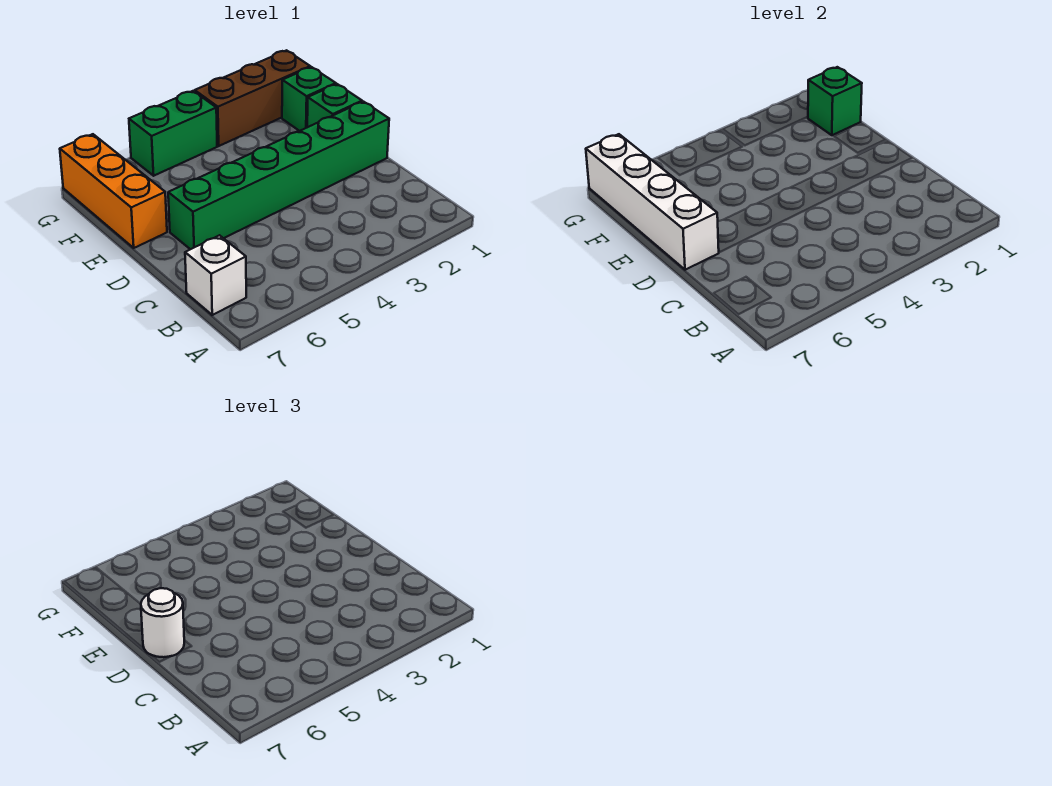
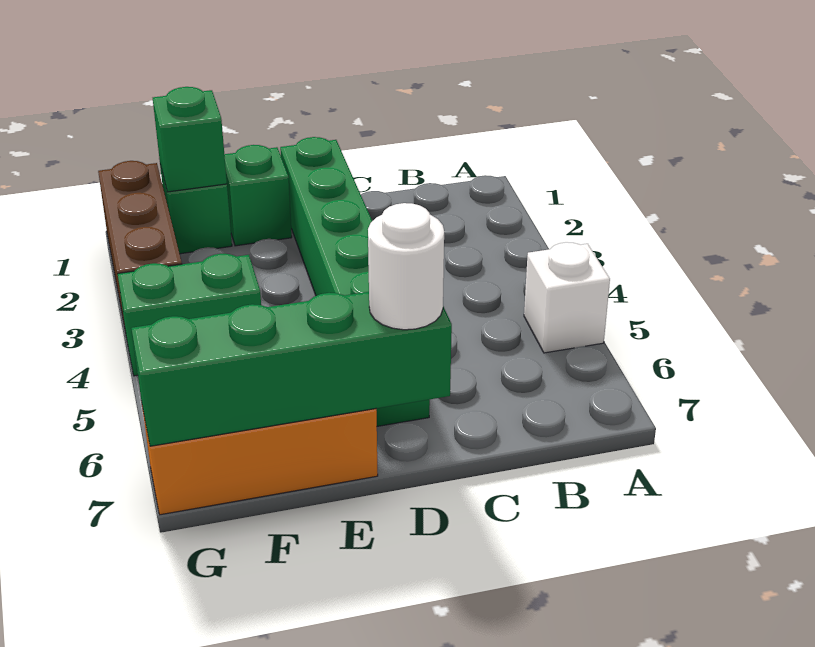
white brick B7 level 1 -> white brick A5 level 1
white brick D7:G7 level 2 -> green brick D7:G7 level 2
green brick G4:G5 level 1 -> green brick F4:G4 level 1

